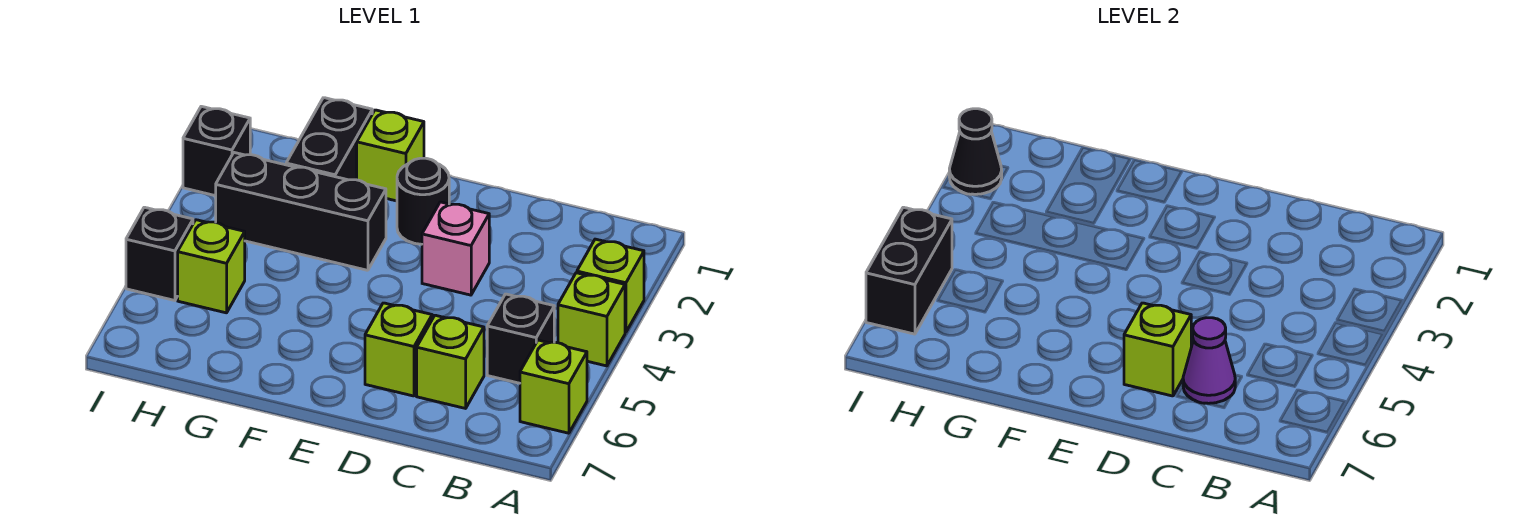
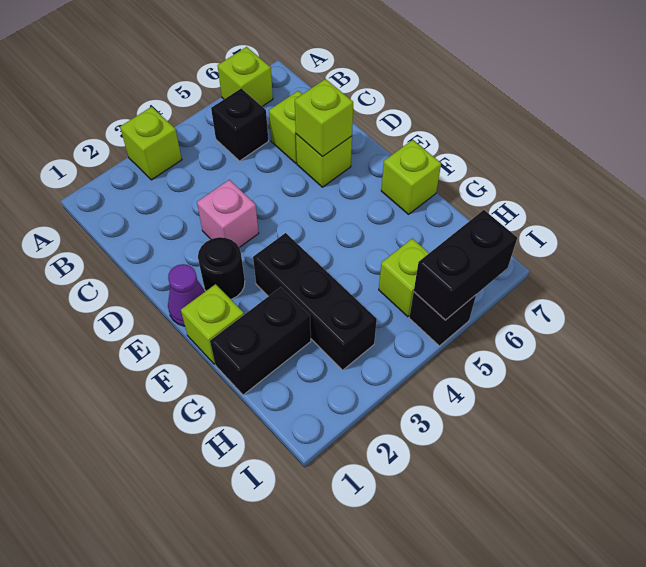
lime brick A4 level 1 -> lime brick F7 level 1
purple cone C6 level 2 -> purple cone E1 level 1
black brick I2 level 1 -> none
black cone I2 level 2 -> none

